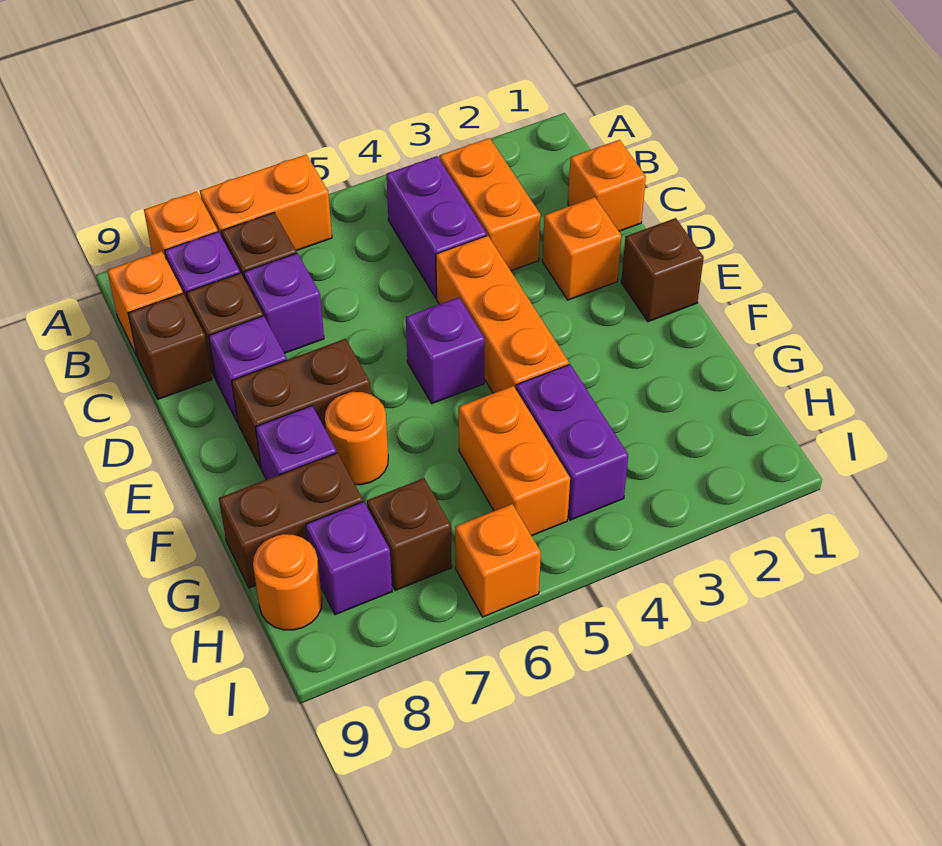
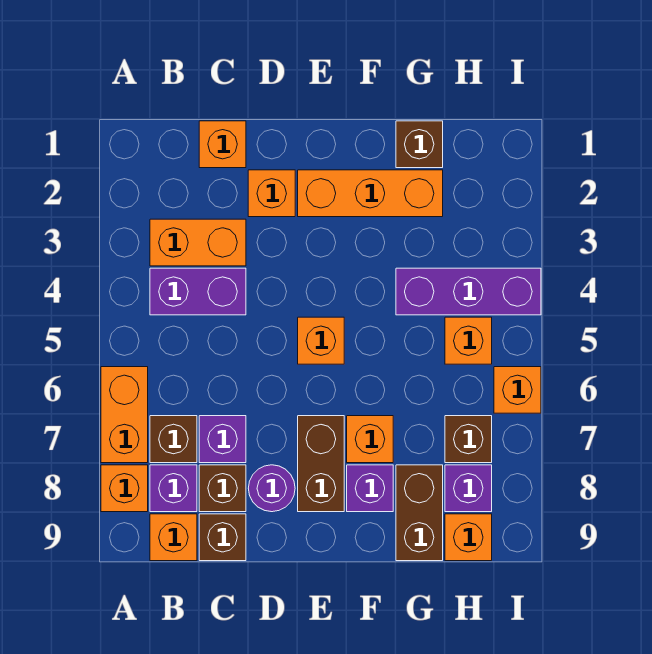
orange brick D4:F4 level 1 -> orange brick E2:G2 level 1
purple brick D8 level 1 -> purple round brick D8 level 1
brown brick E1 level 1 -> brown brick G1 level 1
purple brick E5 level 1 -> orange brick E5 level 1
orange round brick F7 level 1 -> orange brick F7 level 1
purple brick G4:H4 level 1 -> purple brick G4:I4 level 1
orange brick G5:H5 level 1 -> orange brick H5 level 1
orange round brick H9 level 1 -> orange brick H9 level 1

